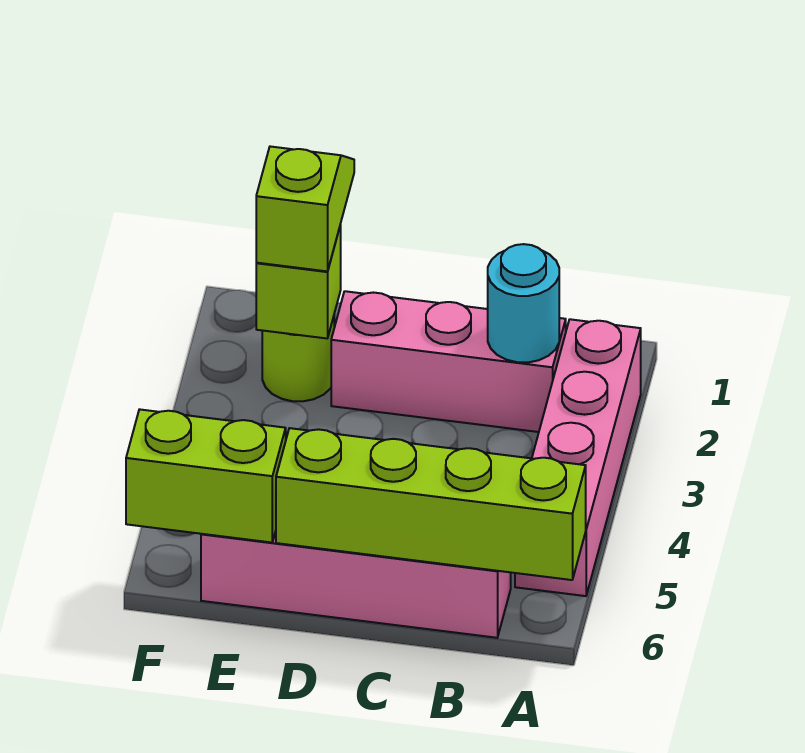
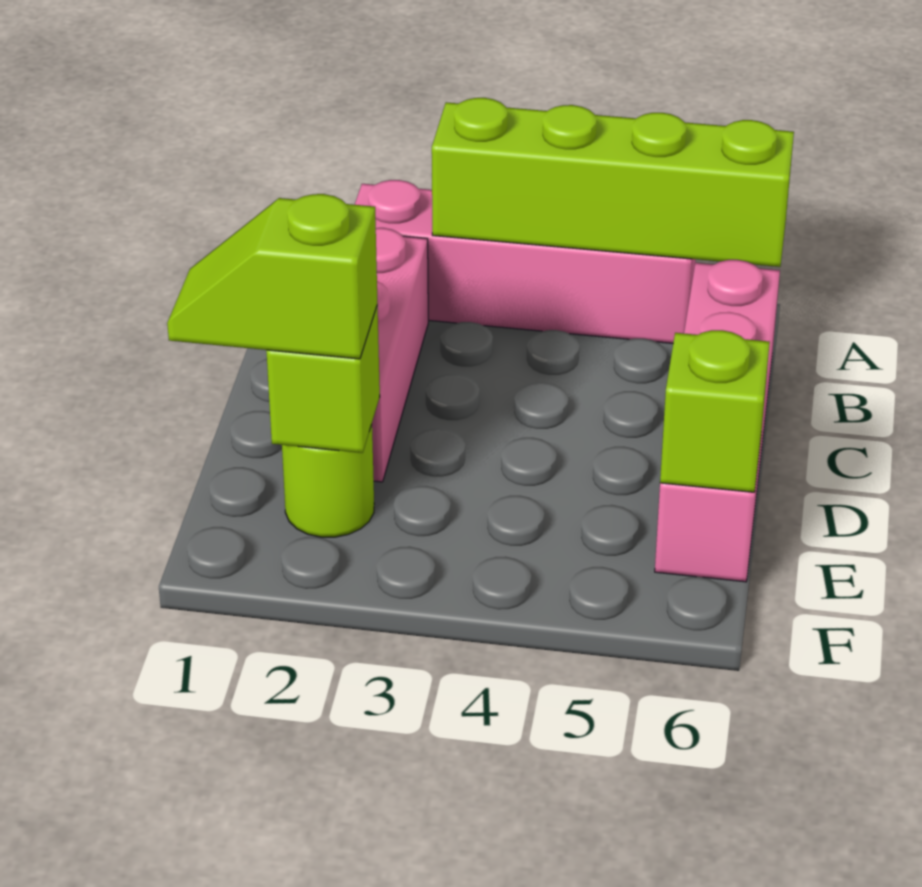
lime brick A6:D6 level 2 -> lime brick A3:A6 level 2
cyan round brick B2 level 2 -> none
lime brick E6:F6 level 2 -> lime brick E6 level 2

